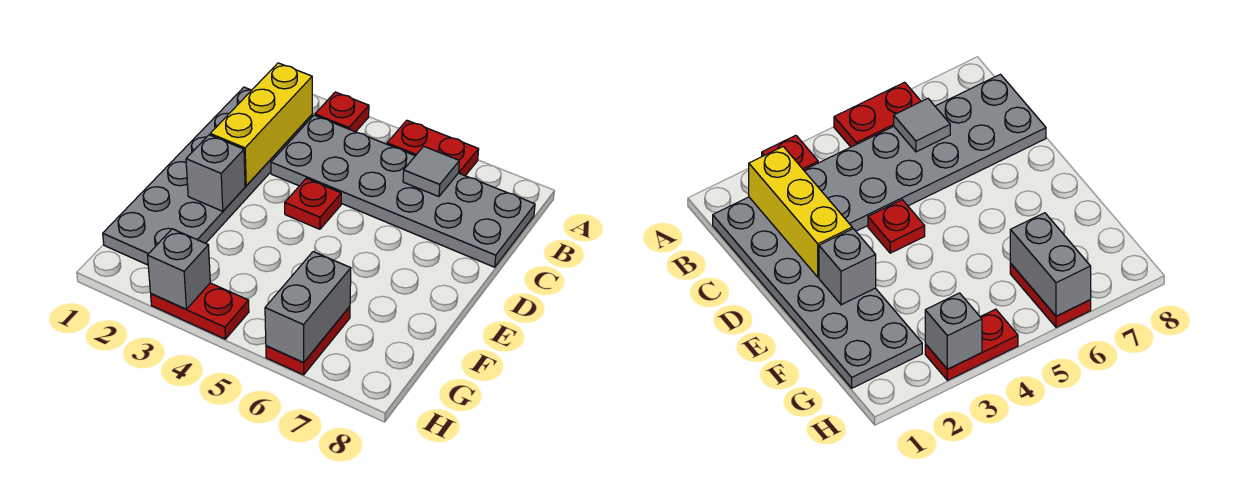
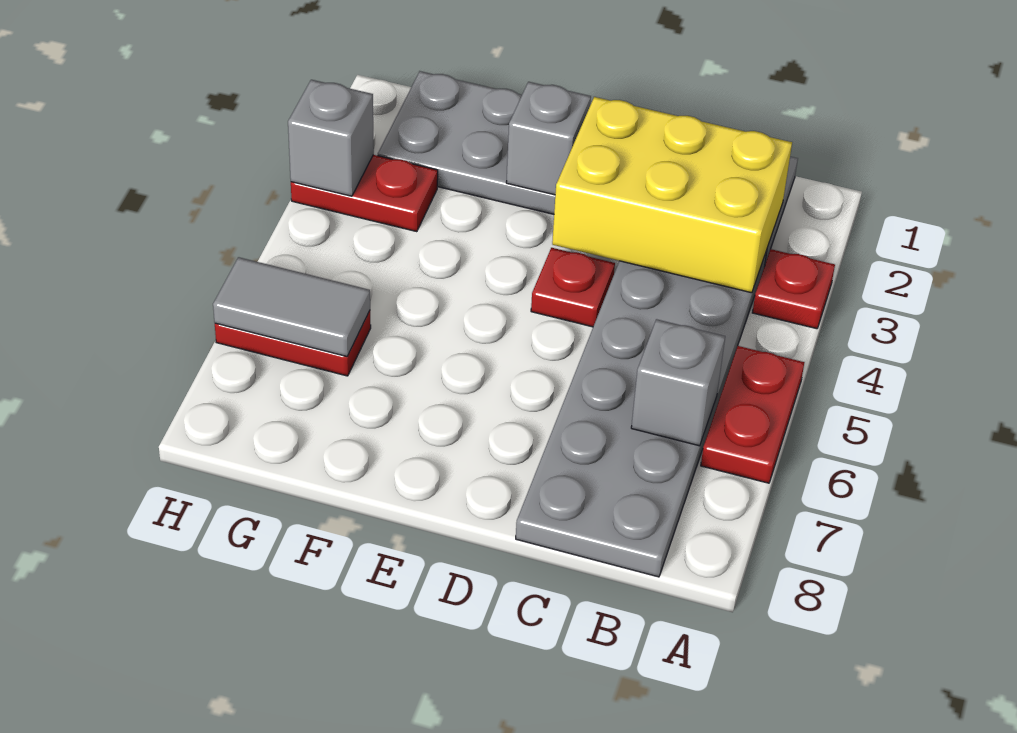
yellow brick B2:D2 level 2 -> yellow brick B2:D3 level 2
grey tile B6 level 2 -> grey brick B6 level 2
grey brick G6:H6 level 2 -> grey tile G6:H6 level 2
red plate H3:H4 level 1 -> red plate G3:H3 level 1

